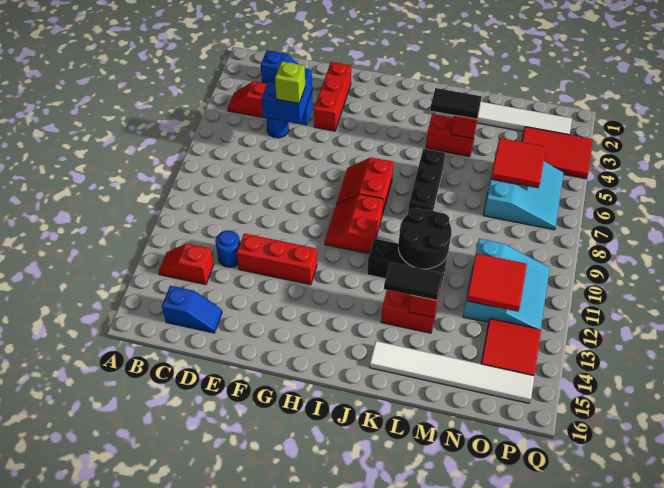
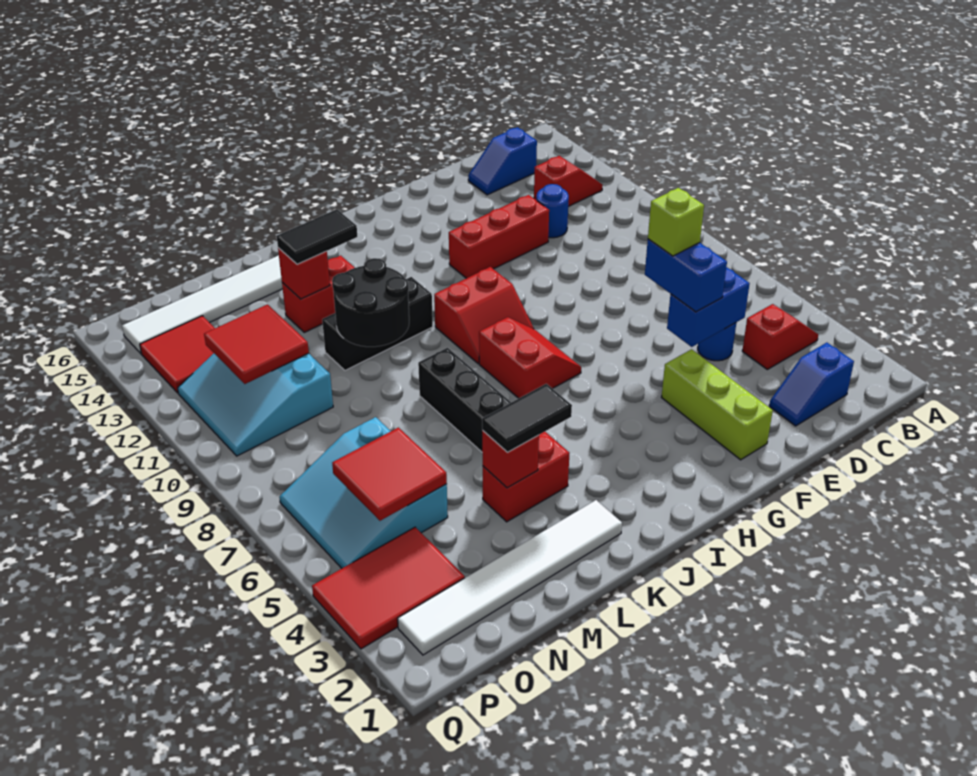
red brick F2:F4 level 1 -> lime brick F2:F4 level 1
red slope H9:I10 level 1 top I -> red slope H9:I10 level 1 top 10

